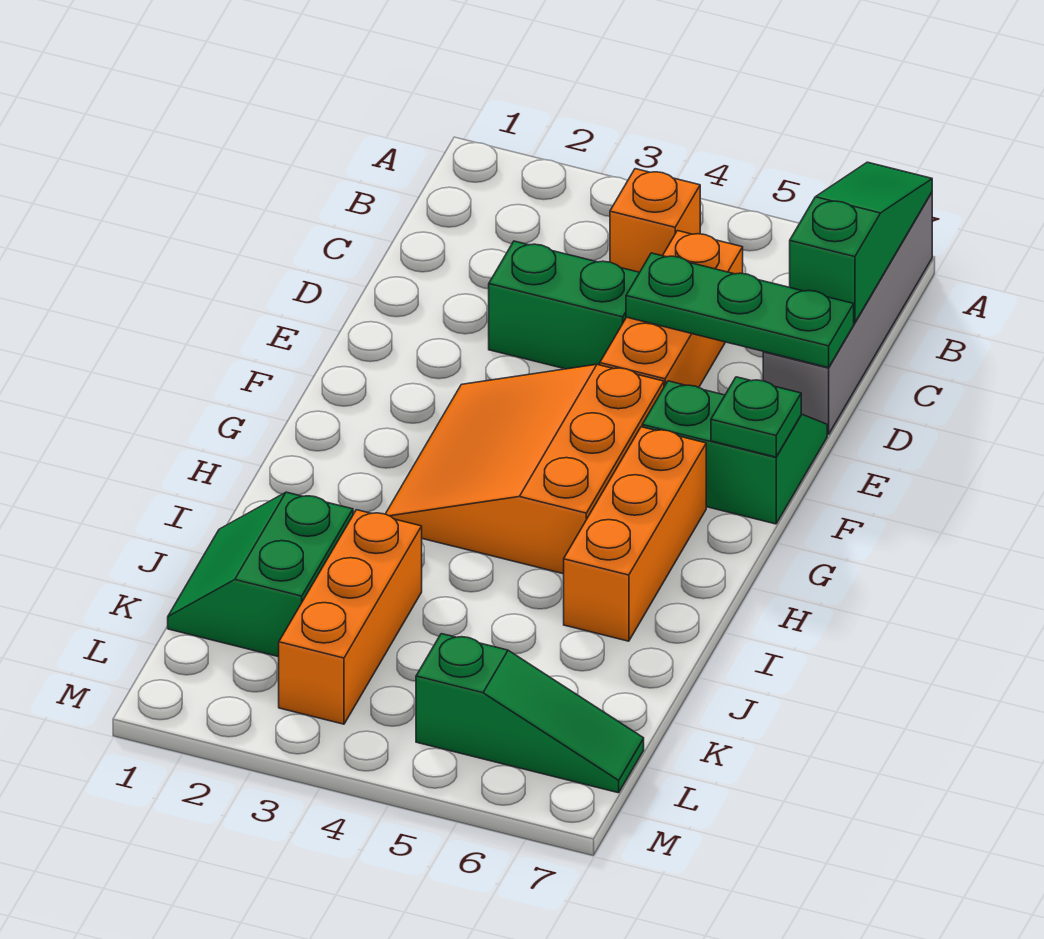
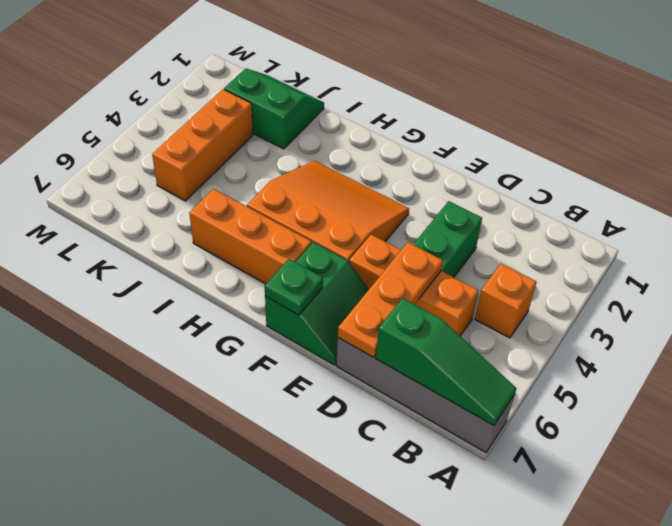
green plate D5:D7 level 2 -> orange plate D5:D7 level 2
orange brick J3:L3 level 1 -> orange brick K3:K5 level 1
green slope L5:L7 level 1 top 5 -> none

